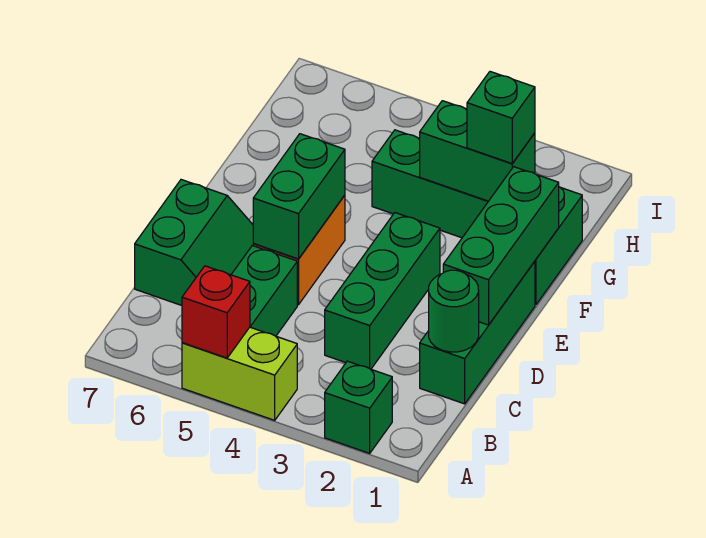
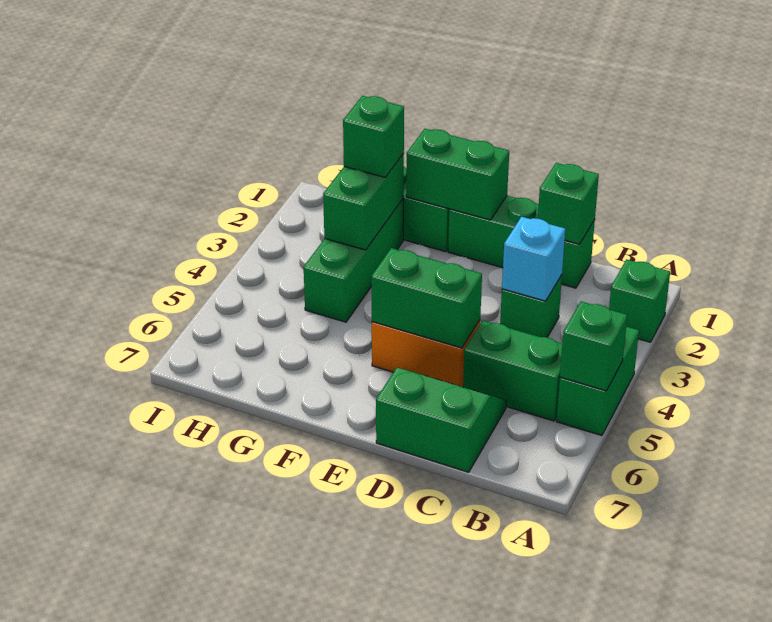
lime brick A4:A5 level 1 -> green brick A4:A5 level 1
red brick A5 level 2 -> green brick A5 level 2
green round brick C1 level 2 -> green brick C1 level 2
green brick C3:E3 level 1 -> green brick C3 level 1
none -> cyan brick C3 level 2
green brick D1:F1 level 2 -> green brick E1:F1 level 2

